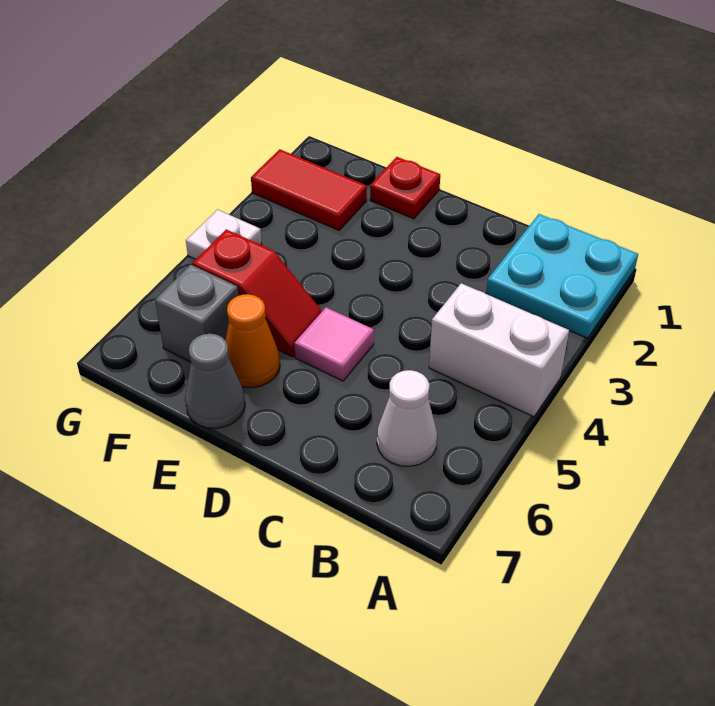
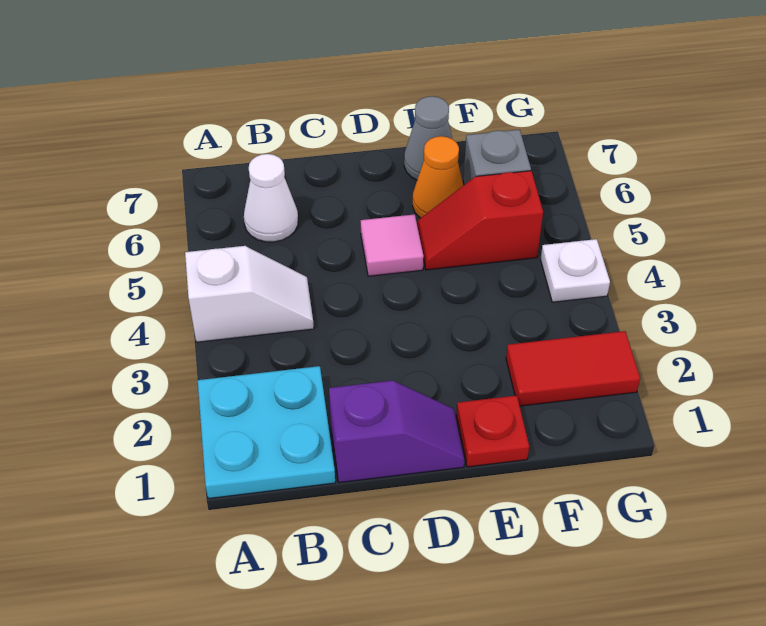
white brick A4:B4 level 1 -> white slope A4:B4 level 1 top A
none -> purple slope C1:D1 level 1 top C

